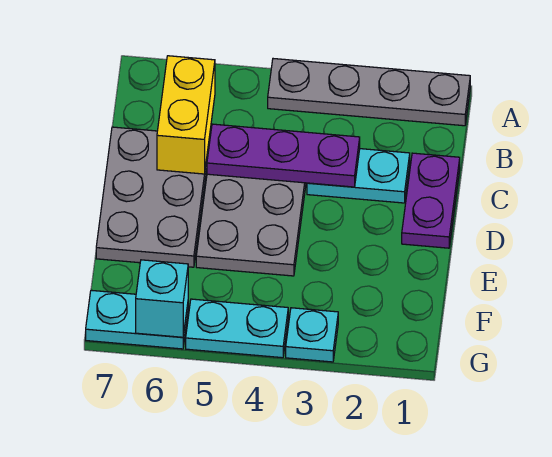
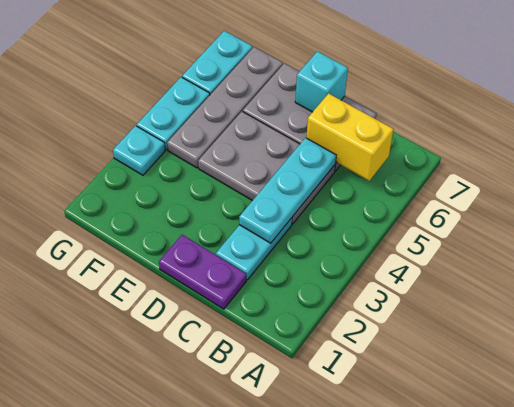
grey plate A1:A4 level 1 -> grey plate F4:F7 level 1
purple plate C3:C5 level 2 -> cyan plate C3:C5 level 2
cyan brick G6 level 2 -> cyan brick D7 level 2

